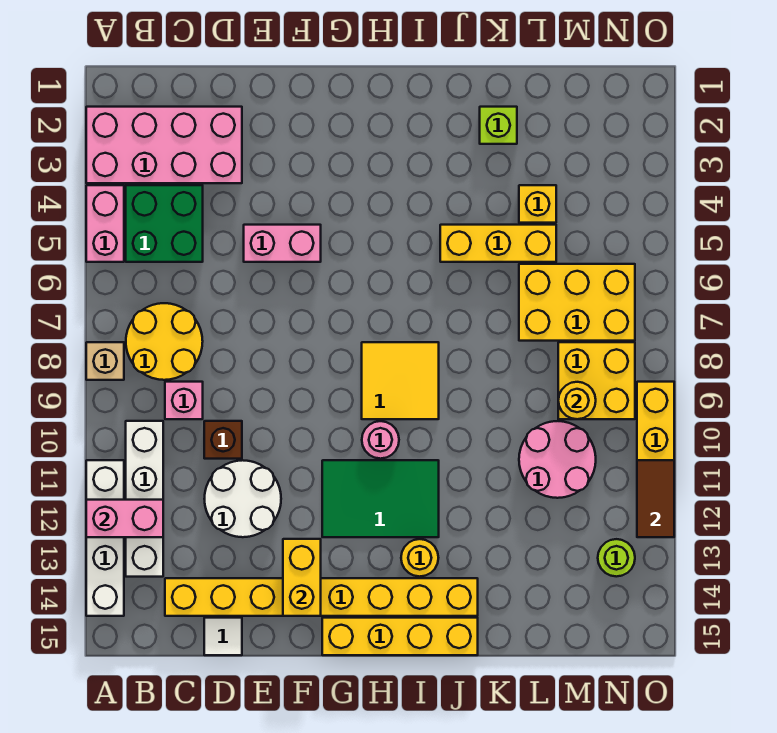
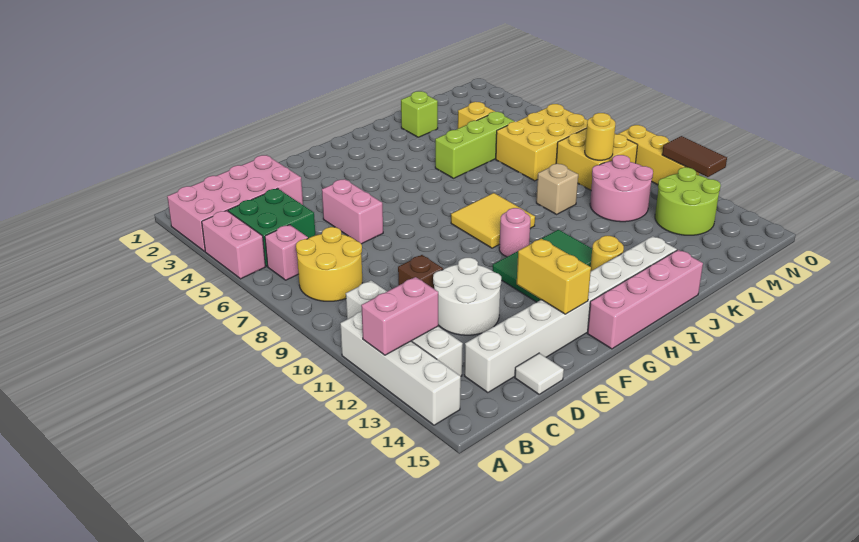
tan brick A8 level 1 -> tan brick K9 level 1
pink brick C9 level 1 -> pink brick B6 level 1
yellow brick C14:J14 level 1 -> white brick C14:J14 level 1
pink brick E5:F5 level 1 -> pink brick E5:E6 level 1
yellow brick G15:J15 level 1 -> pink brick G15:J15 level 1
yellow brick J5:L5 level 1 -> lime brick J5:L5 level 1
lime round brick N13 level 1 -> lime round brick M12:N13 level 1

